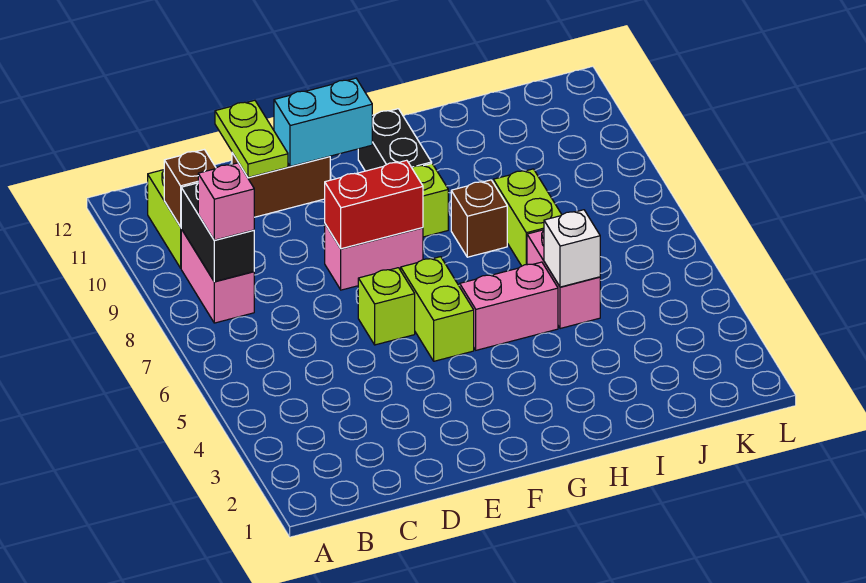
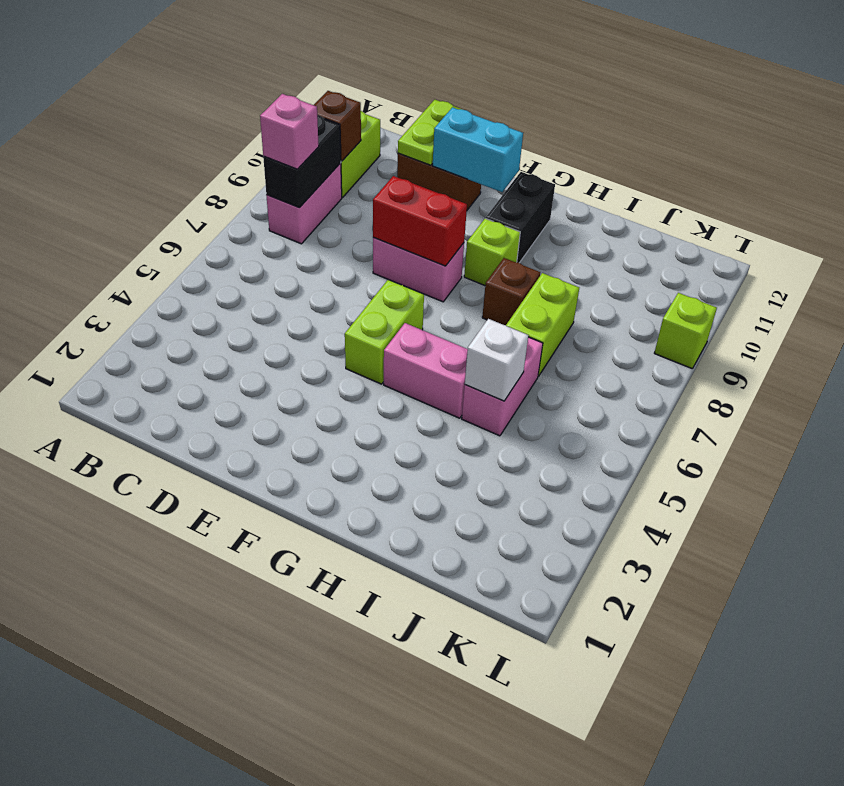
lime brick E6 level 1 -> lime brick L9 level 1

